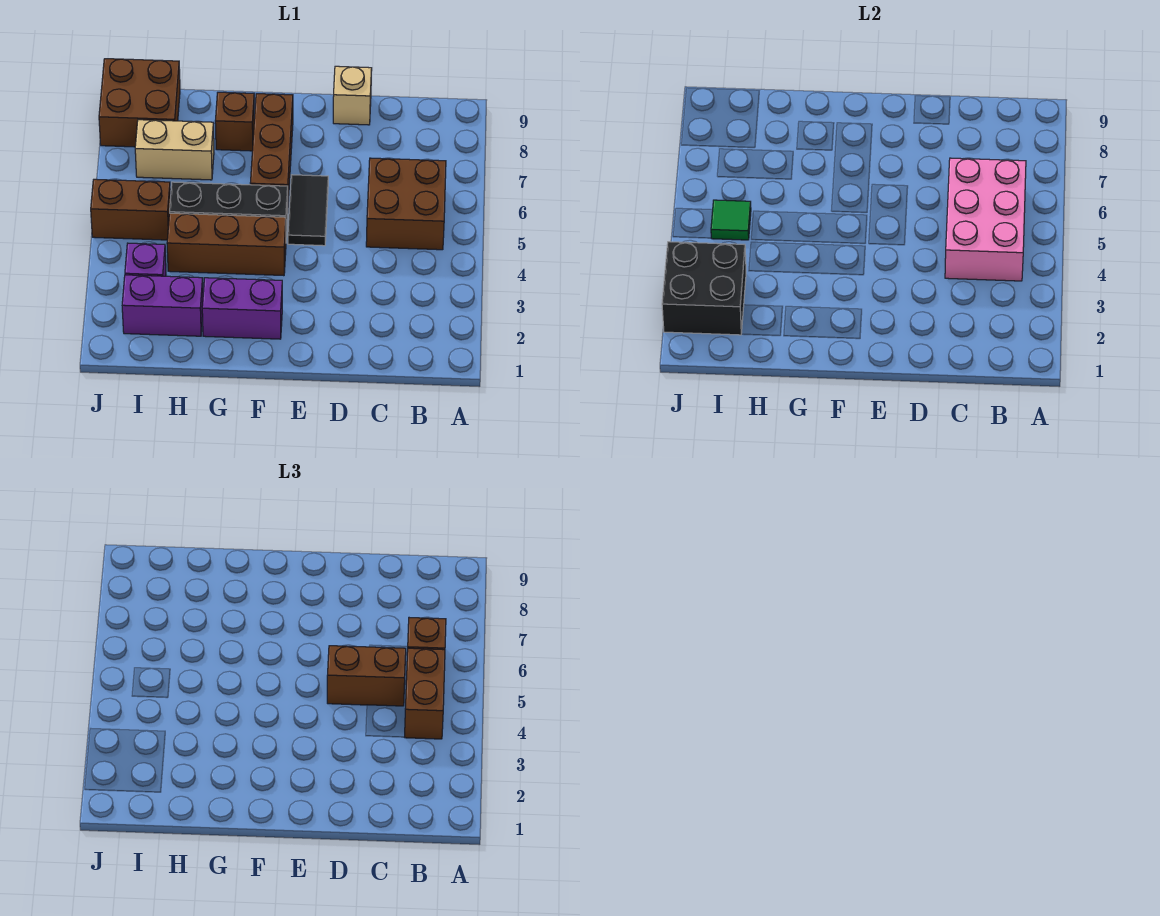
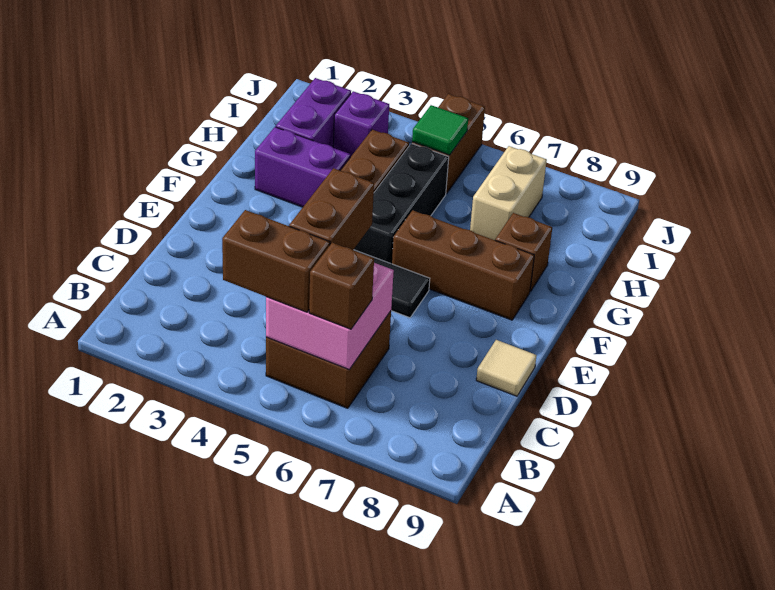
pink brick B4:C6 level 2 -> pink brick B5:C6 level 2
tan brick D9 level 1 -> tan tile D9 level 1
purple brick F2:G2 level 1 -> purple brick G2:G3 level 1
black brick I2:J3 level 2 -> none
brown brick I8:J9 level 1 -> none

